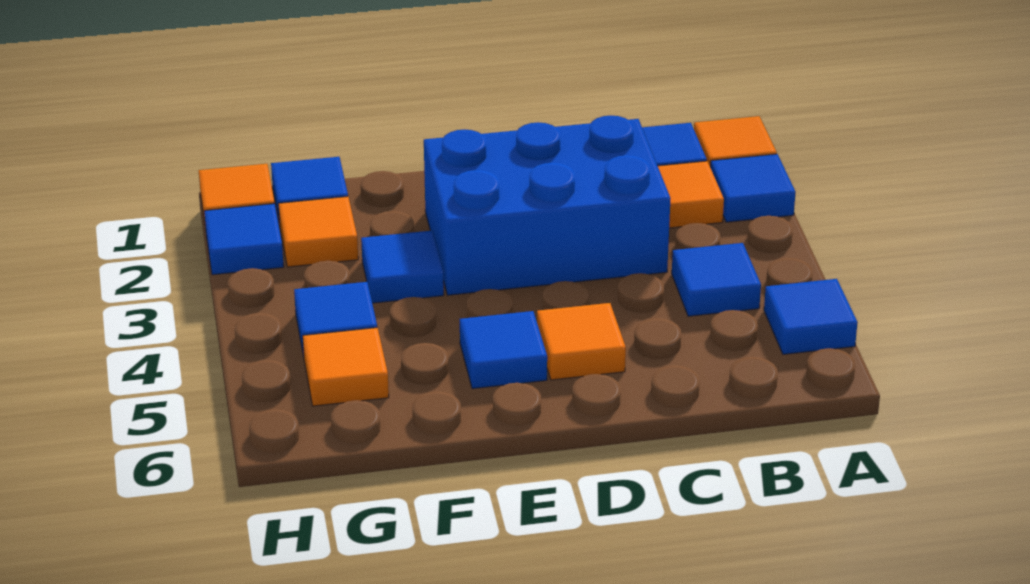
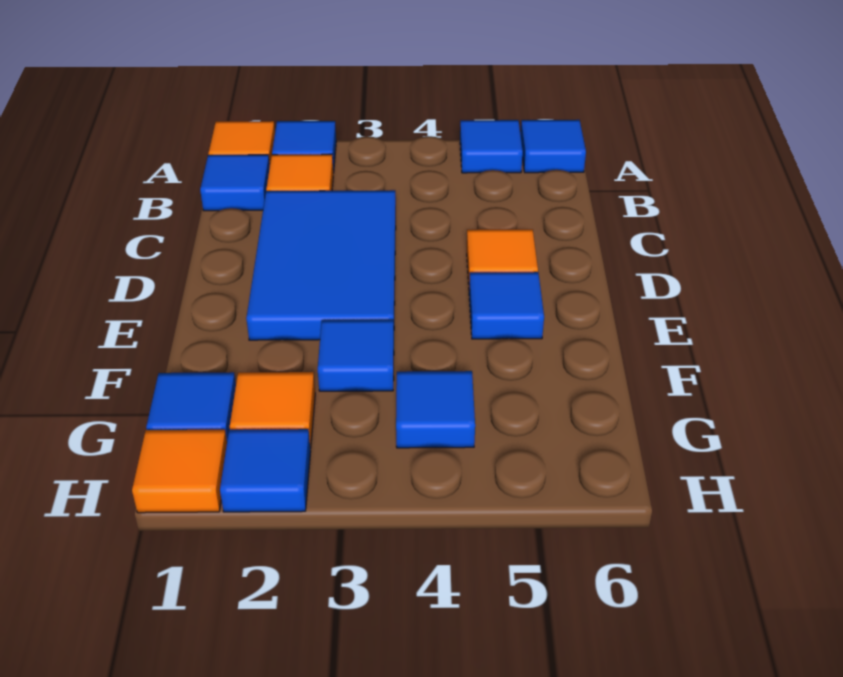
blue tile B4 level 1 -> blue tile A6 level 1
blue brick C2:E3 level 1 -> blue tile C2:E3 level 1
orange tile G5 level 1 -> none

